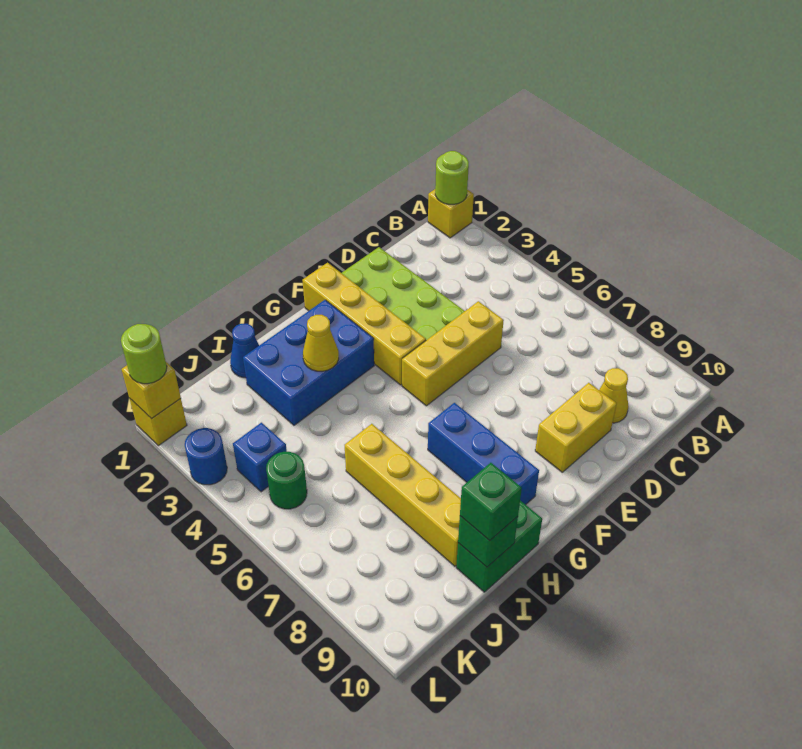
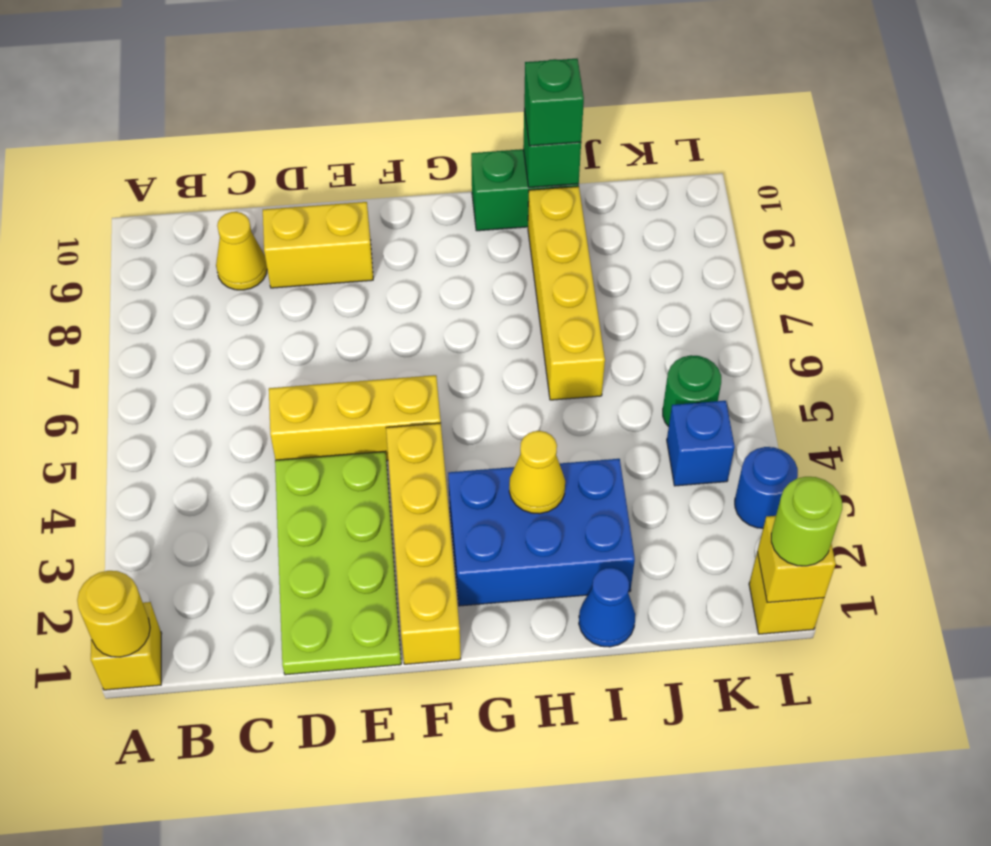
lime round brick A1 level 2 -> yellow round brick A1 level 2
blue brick G7:G9 level 1 -> none

